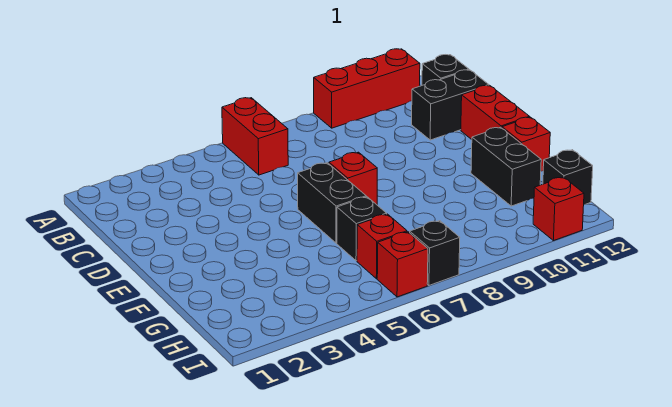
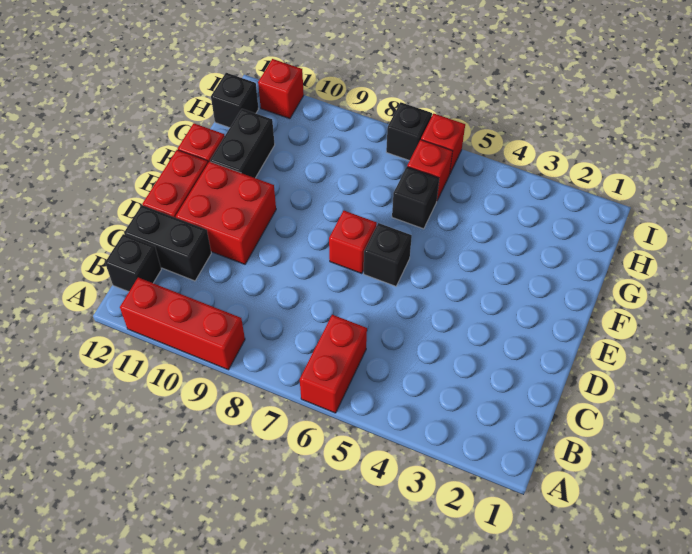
none -> red brick D10:E11 level 1
black brick E6:F6 level 1 -> black brick E6 level 1

